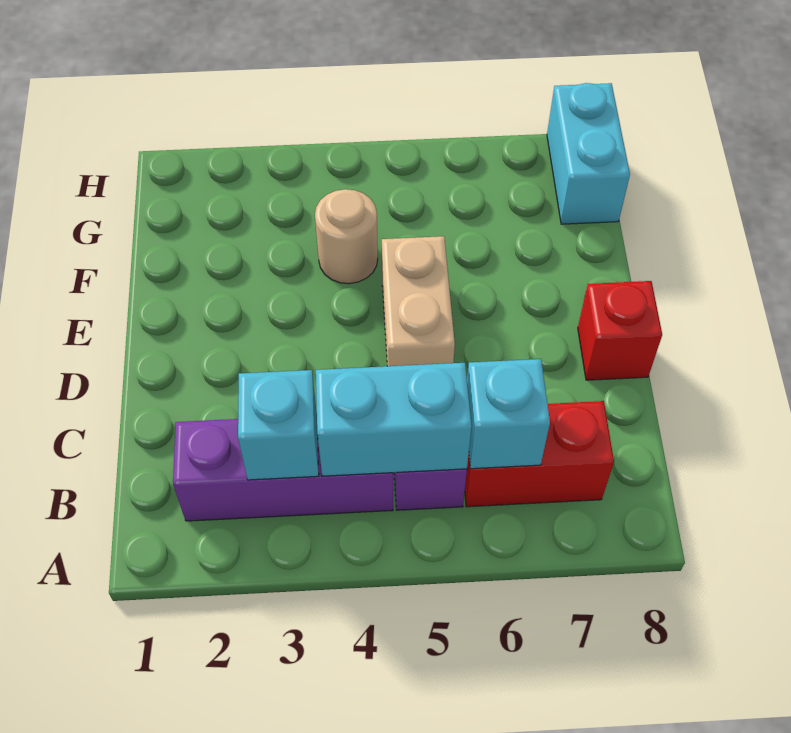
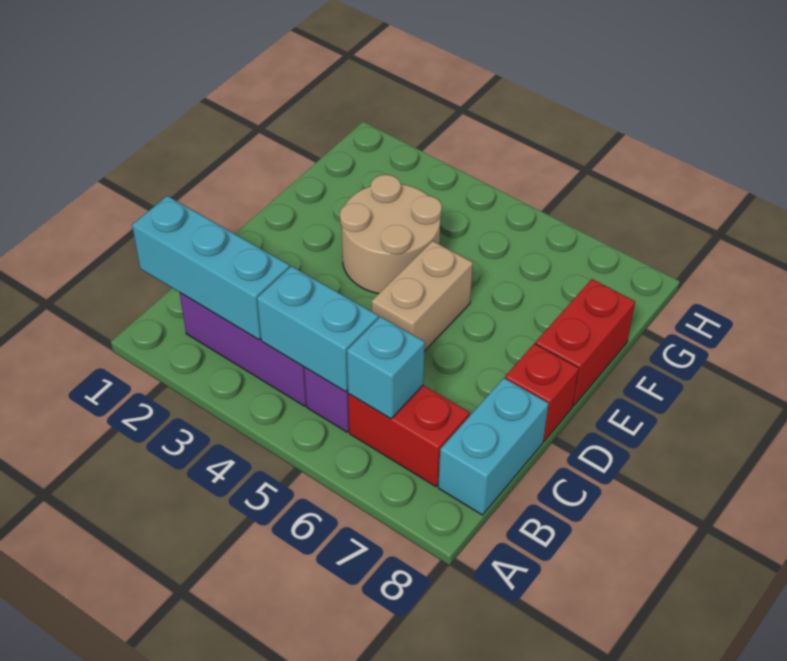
cyan brick B3 level 2 -> cyan brick B1:B3 level 2
none -> red brick E8:F8 level 1
tan round brick F4 level 1 -> tan round brick E3:F4 level 1
cyan brick G8:H8 level 1 -> cyan brick B8:C8 level 1

